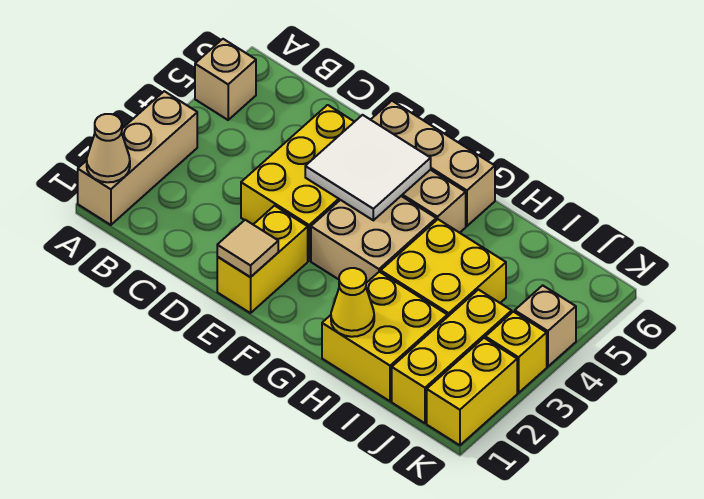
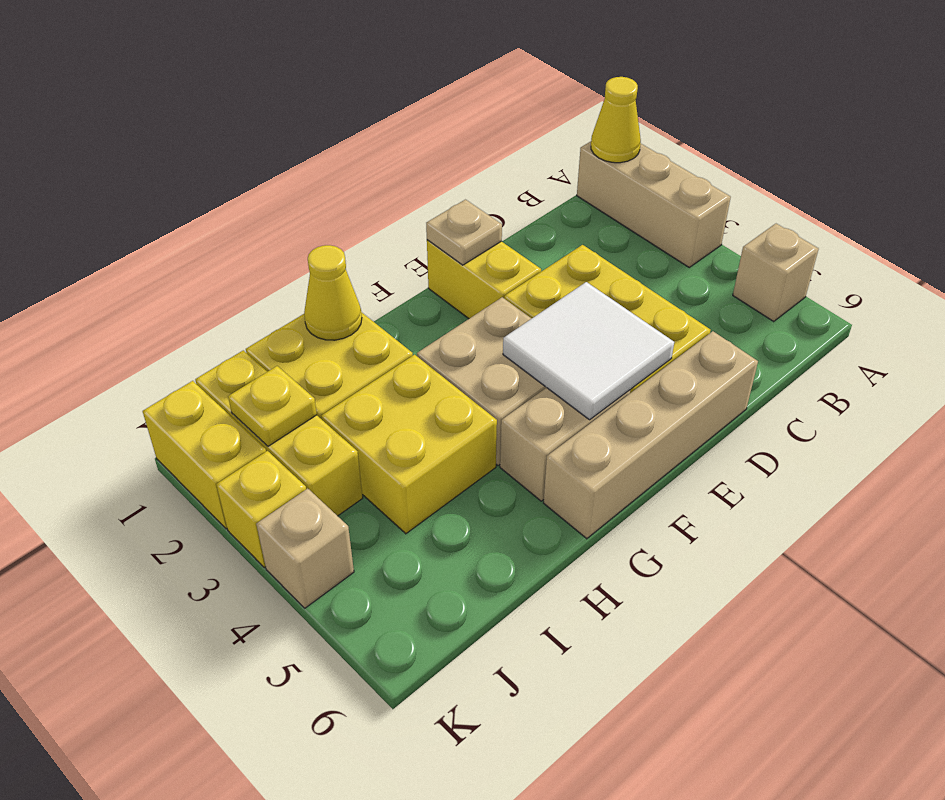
tan cone A1 level 2 -> yellow cone A1 level 2
tan tile E1 level 2 -> tan plate E1 level 2
tan brick E6:G6 level 1 -> tan brick D6:G6 level 1
none -> yellow plate J2 level 2

